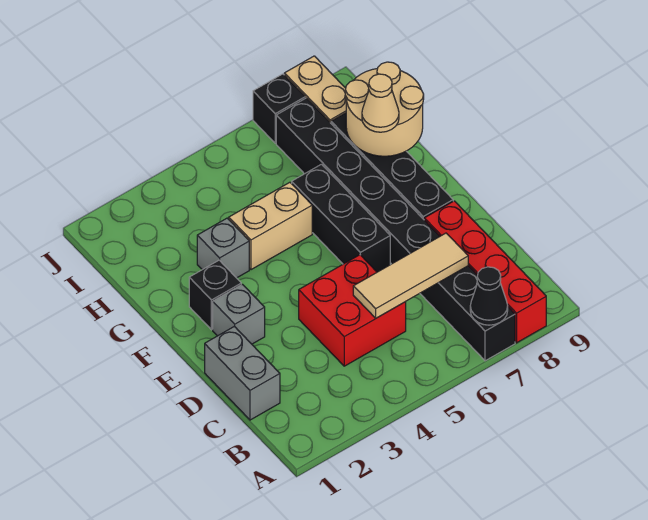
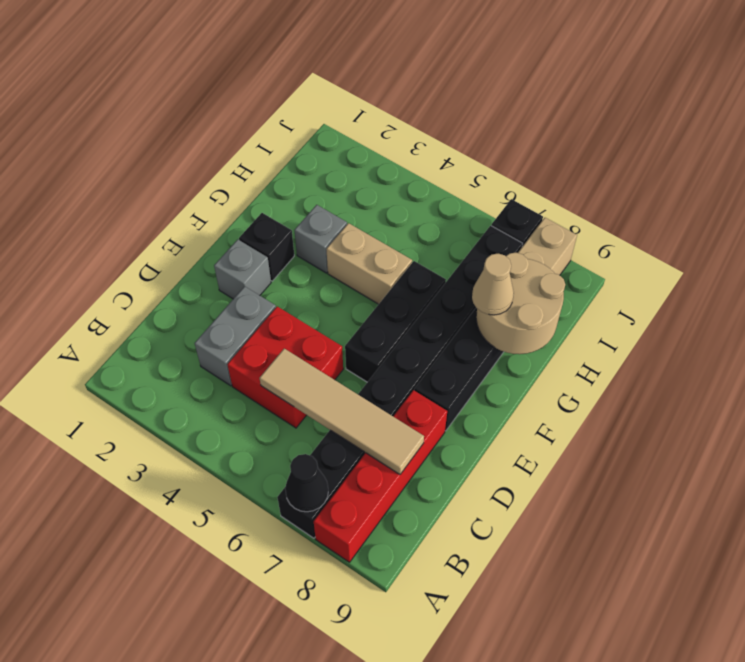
grey brick C1:D1 level 1 -> grey brick C3:D3 level 1
tan tile C5:C7 level 2 -> tan tile C5:C8 level 2

